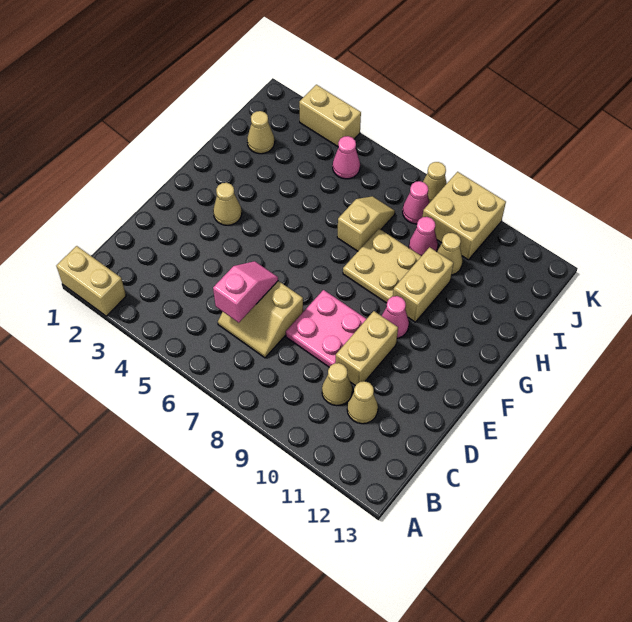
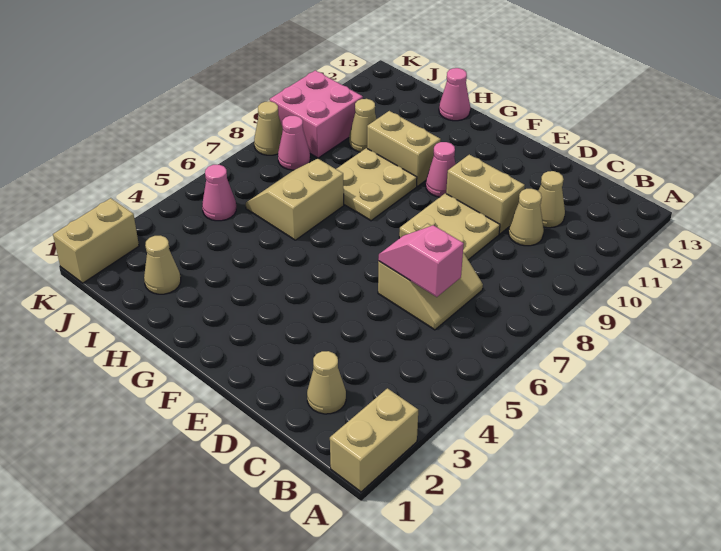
pink plate D8:E9 level 1 -> tan plate D8:E9 level 1
tan cone F3 level 1 -> tan cone C2 level 1
tan slope H7:I7 level 1 top H -> tan slope H6:I7 level 1 top H
pink cone I9 level 1 -> pink cone H13 level 1
tan brick J9:K10 level 1 -> pink brick J9:K10 level 1
tan brick K3:K4 level 1 -> tan brick K1:K2 level 1

